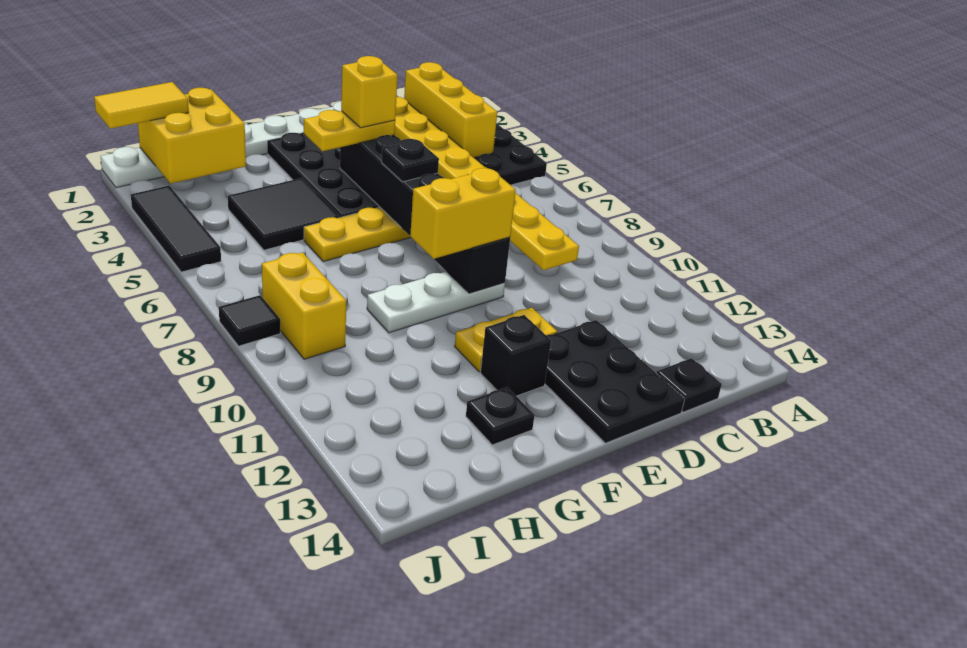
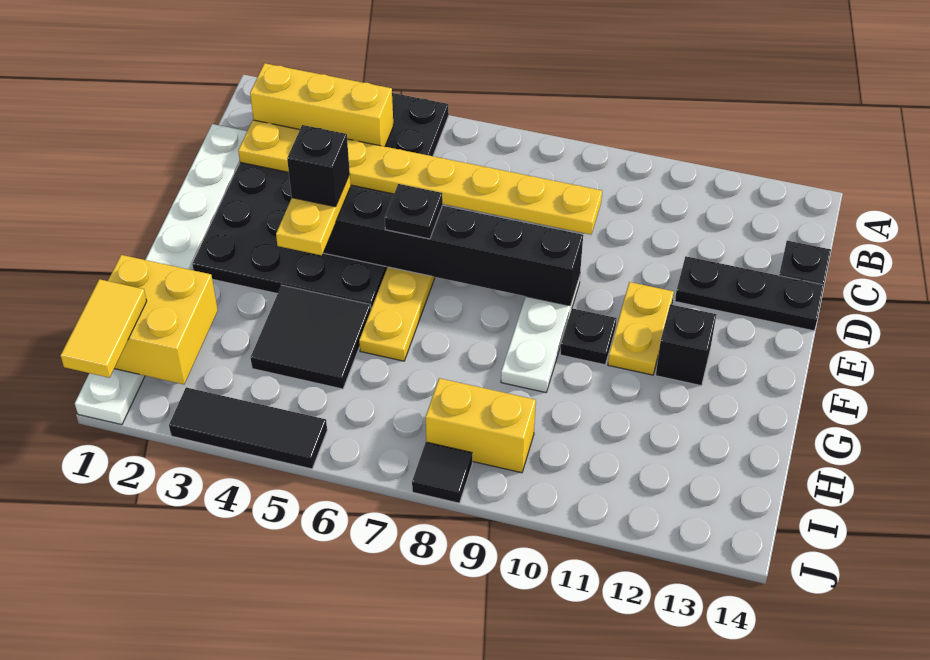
black plate D12:E14 level 1 -> black plate D12:D14 level 1
yellow brick E4 level 4 -> black brick E4 level 4
yellow brick E9:F9 level 3 -> none
black plate G13 level 1 -> black plate F10 level 1

